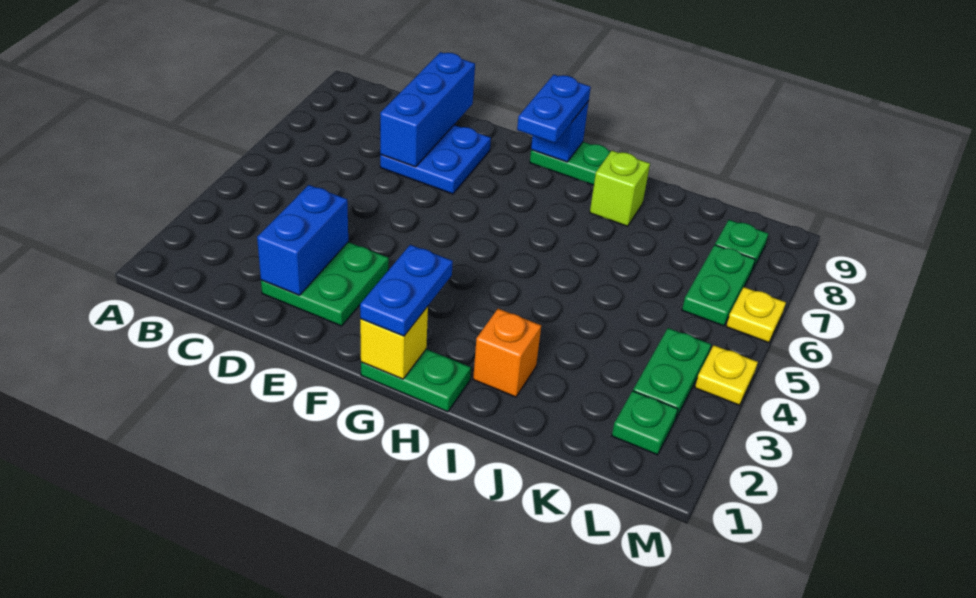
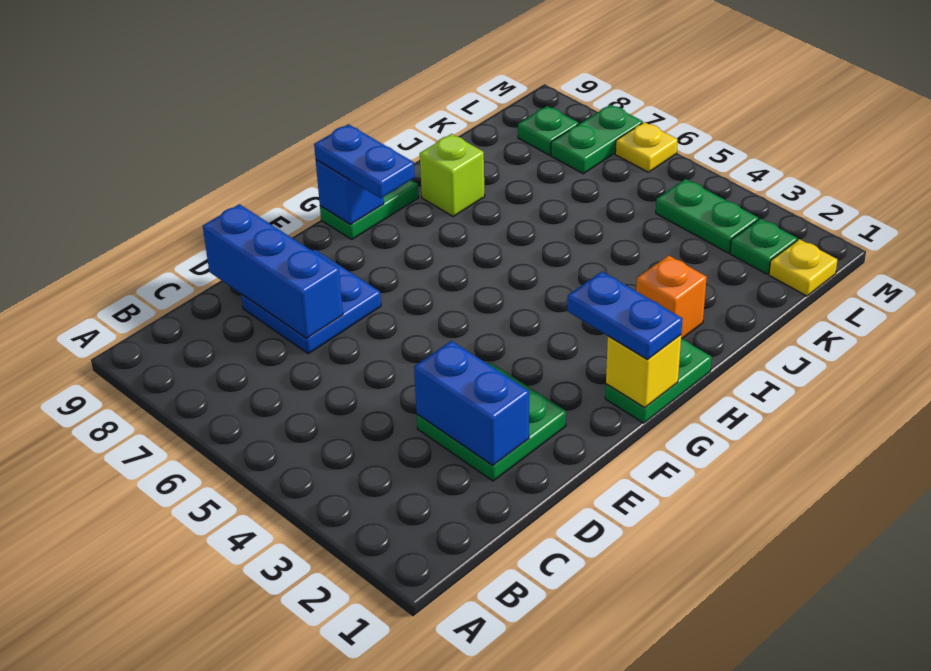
green plate L6:L7 level 1 -> green plate L7:M7 level 1
yellow plate M4 level 1 -> yellow plate L1 level 1

